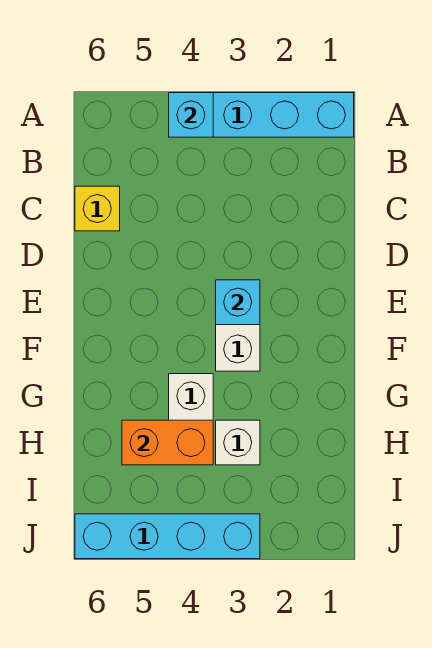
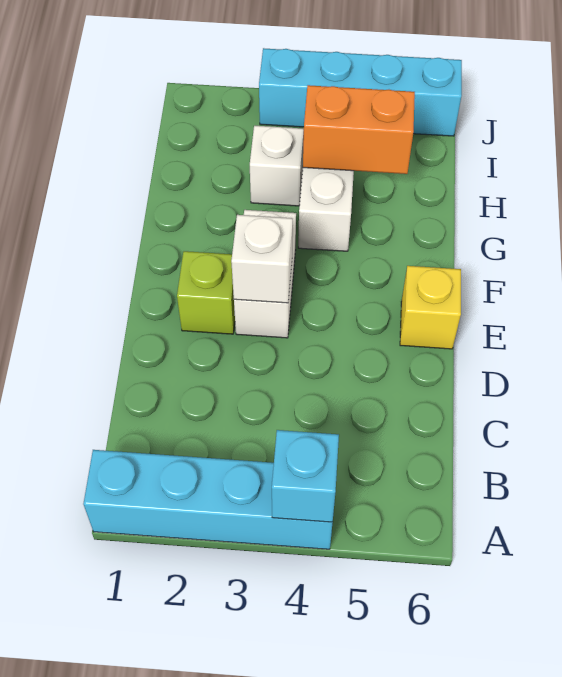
yellow brick C6 level 1 -> yellow brick E6 level 1
none -> lime brick E2 level 1
cyan brick E3 level 2 -> white brick E3 level 2

